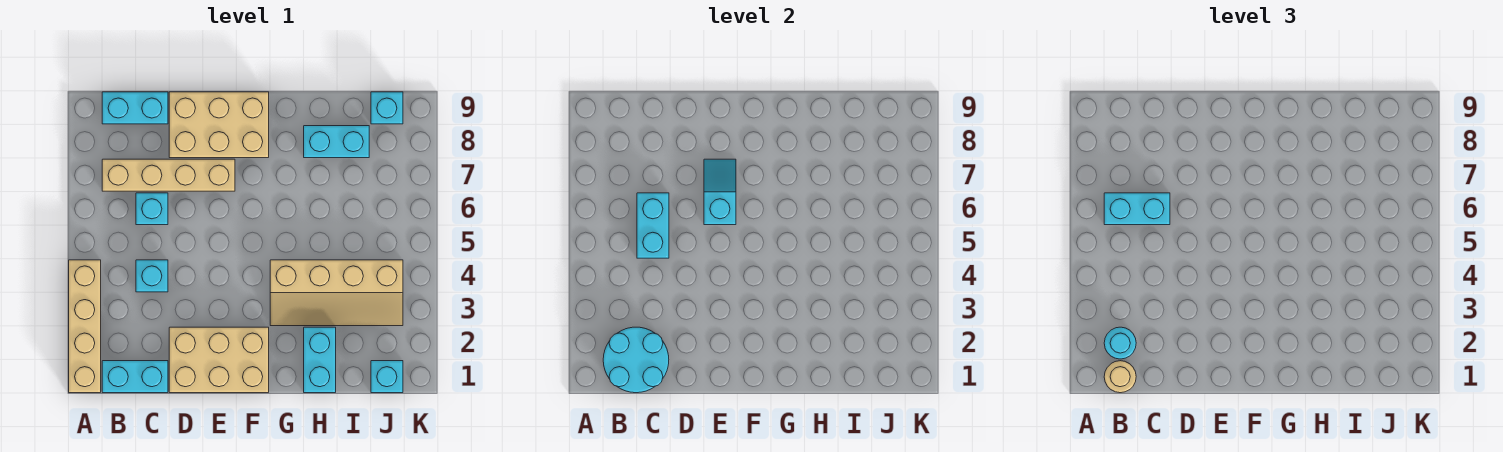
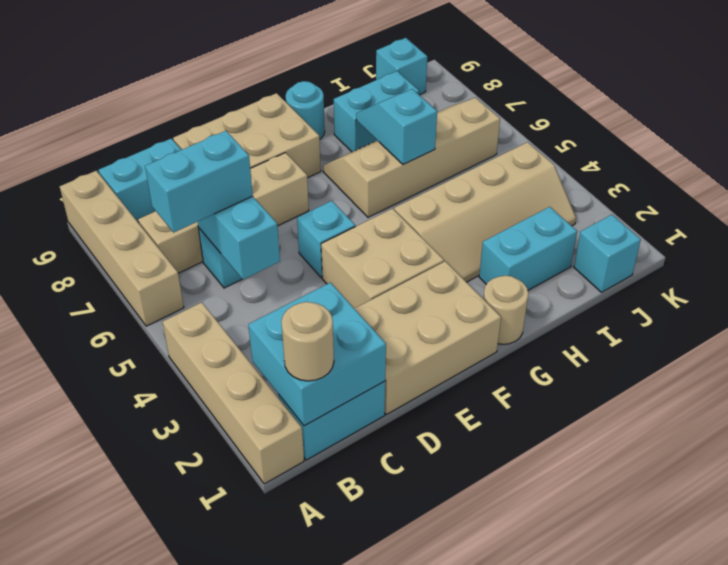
none -> tan brick A6:A9 level 1
cyan round brick B1:C2 level 2 -> cyan brick B1:C2 level 2
cyan round brick B2 level 3 -> cyan round brick G9 level 1
cyan brick C4 level 1 -> cyan brick E5 level 1
none -> tan brick E3:F4 level 1
cyan slope E6:E7 level 2 top 6 -> cyan slope H6:H7 level 2 top 6
none -> tan round brick G1 level 1
none -> tan slope G6:J7 level 1 top 6
cyan brick H1:H2 level 1 -> cyan brick H2:I2 level 1

